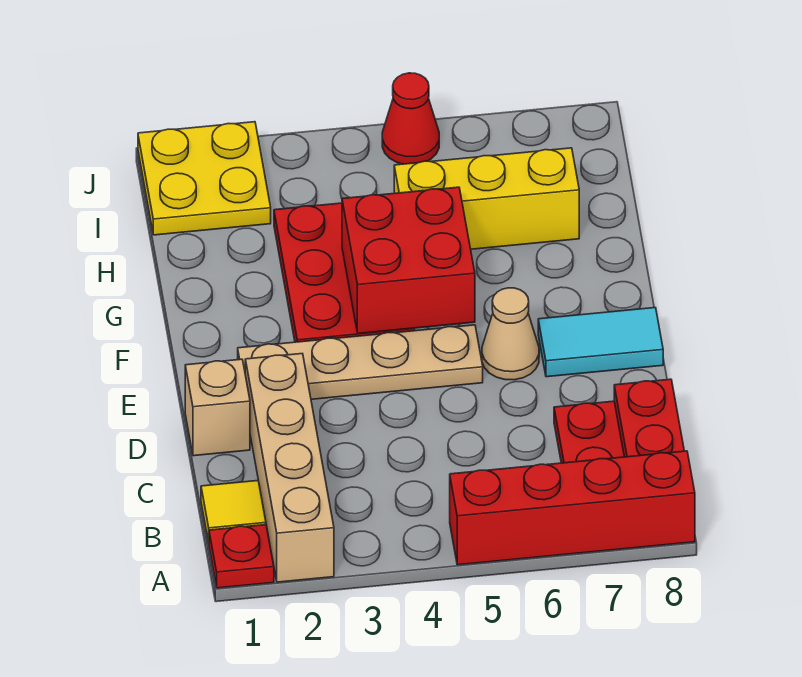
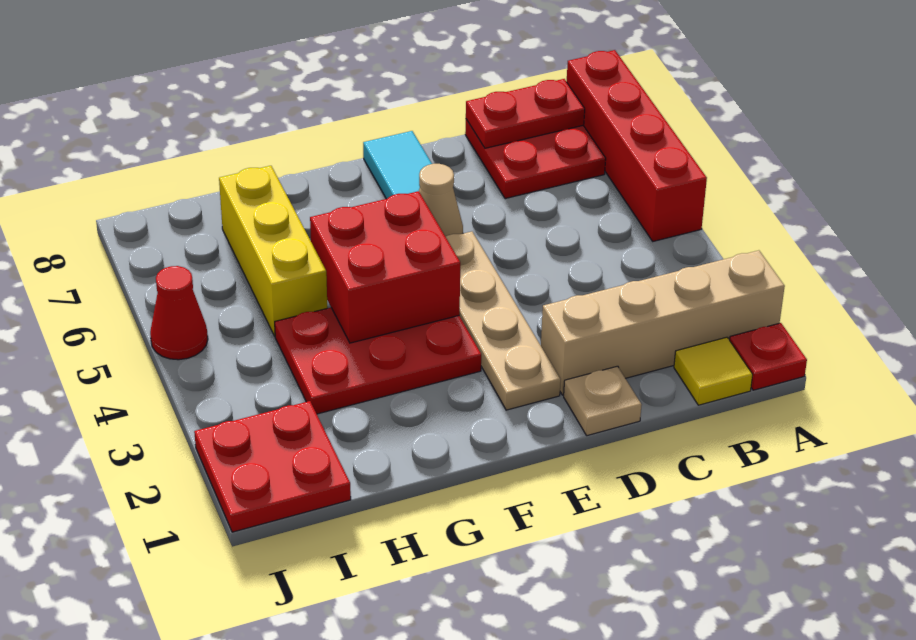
tan brick D1 level 1 -> tan plate D1 level 1
yellow plate I1:J2 level 1 -> red plate I1:J2 level 1

